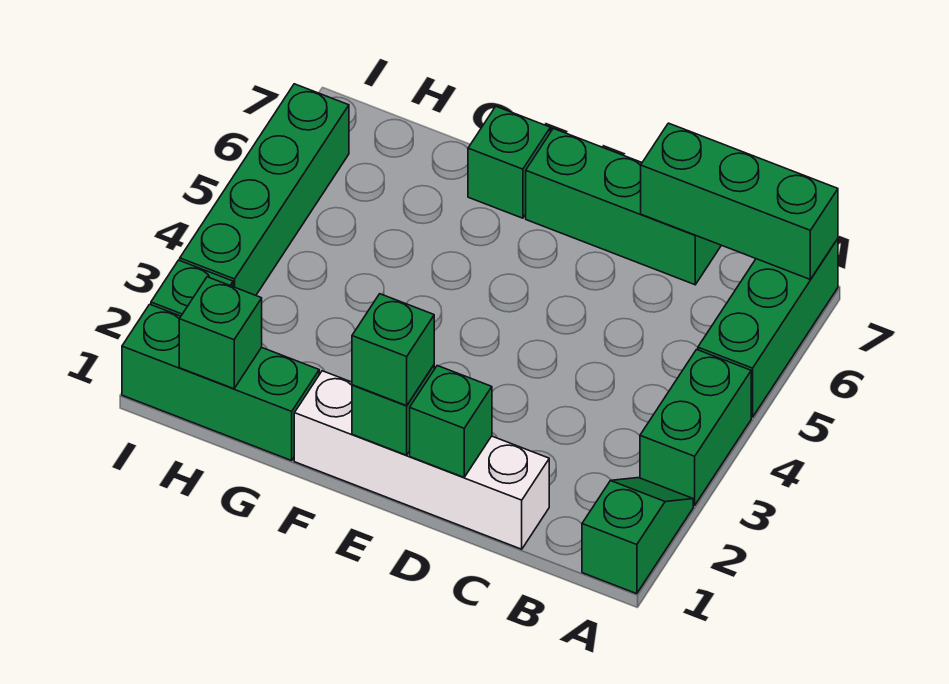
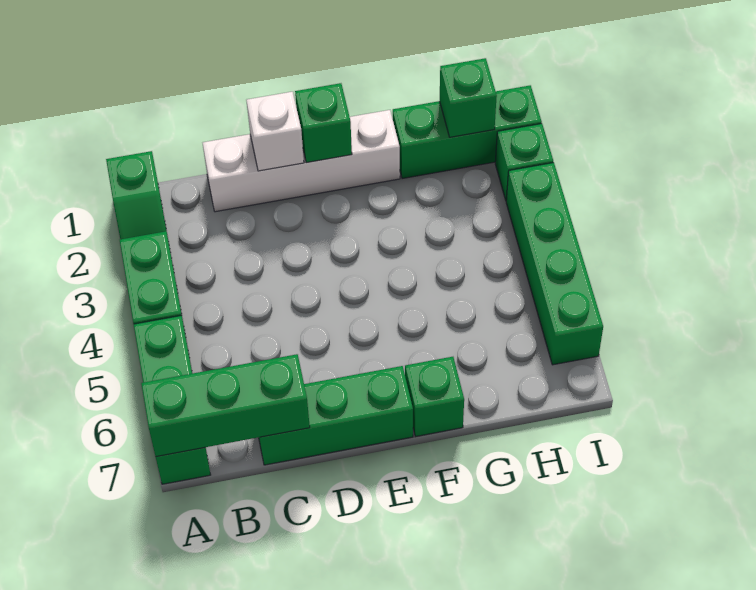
green brick D1 level 2 -> white brick D1 level 2
green brick E1 level 3 -> none

